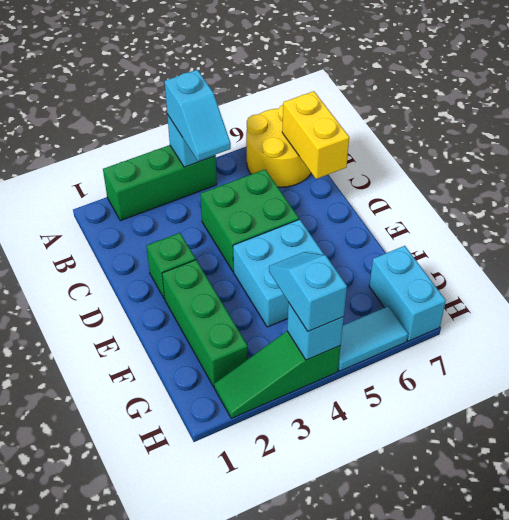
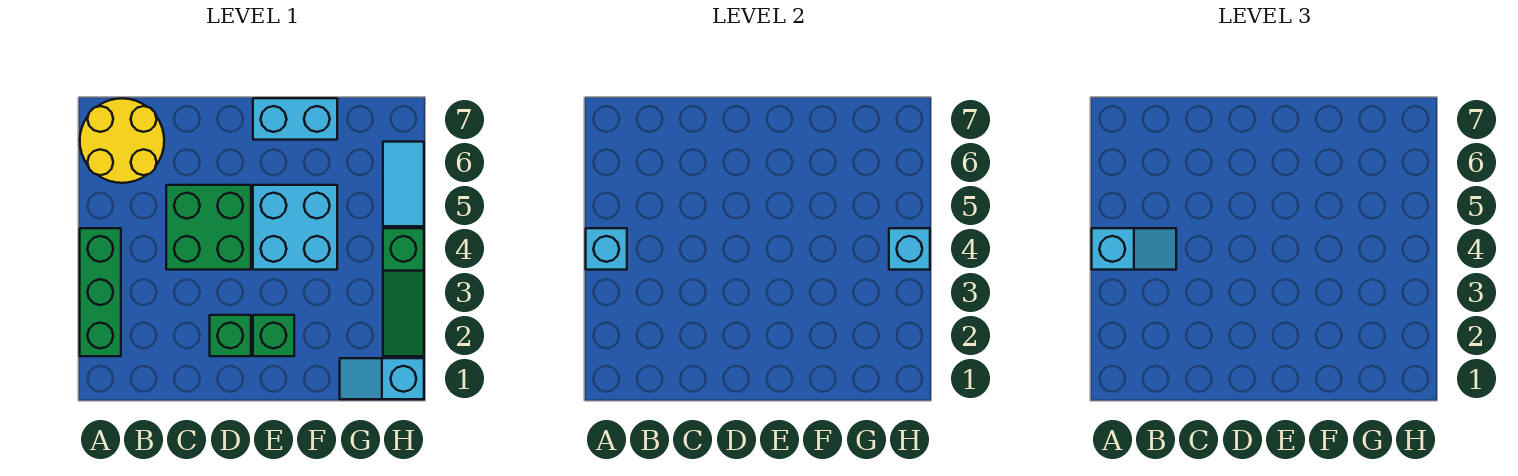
yellow brick B7:C7 level 2 -> none
green brick E2:G2 level 1 -> green brick E2 level 1
cyan slope G4:H4 level 3 top H -> cyan slope G1:H1 level 1 top H
cyan brick G7:H7 level 1 -> cyan brick E7:F7 level 1

